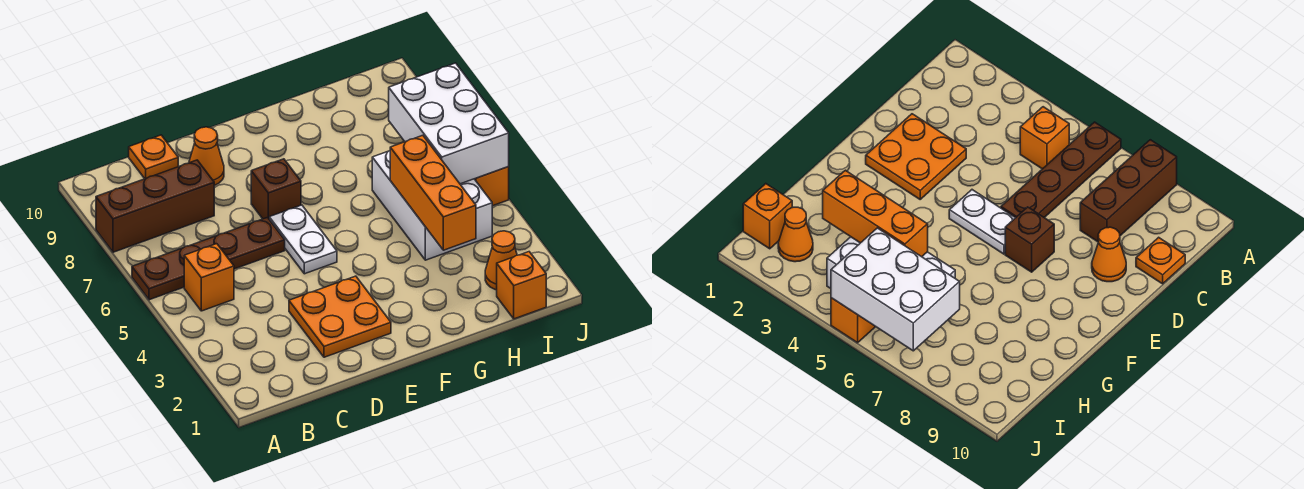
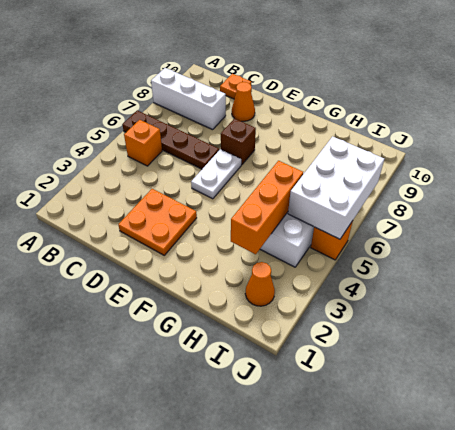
brown brick A8:C8 level 1 -> white brick A8:C8 level 1
orange brick I1 level 1 -> none

